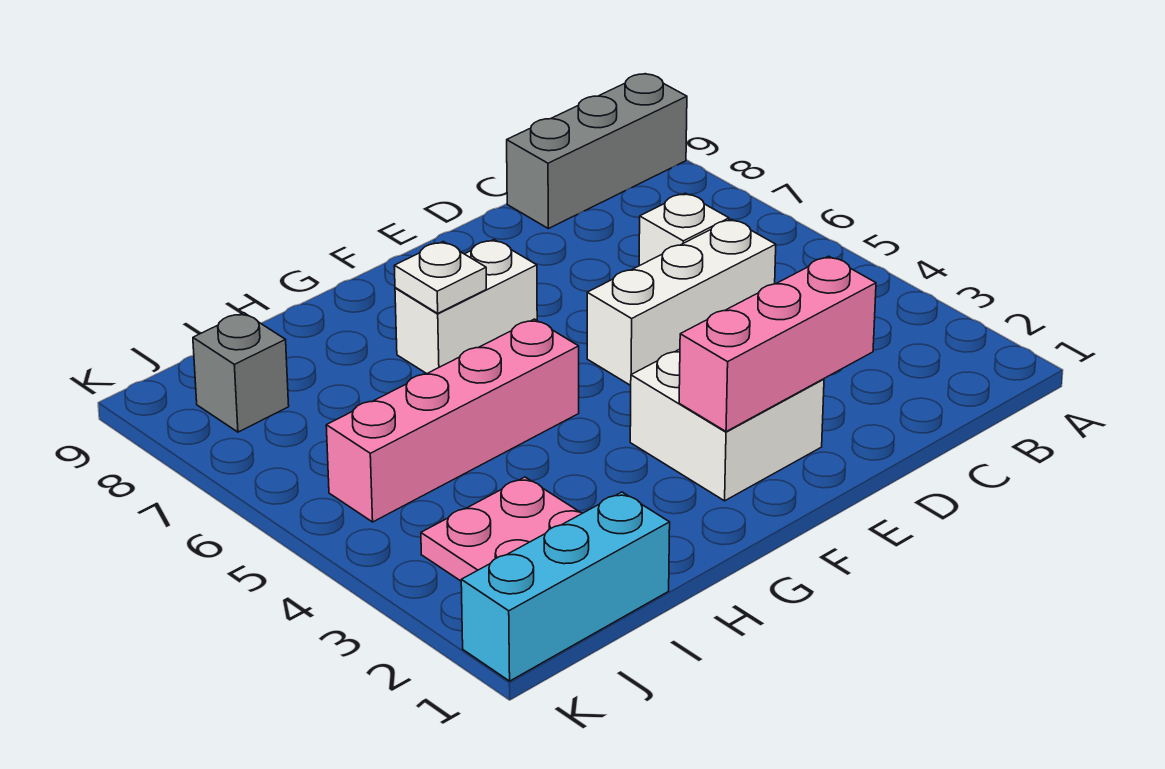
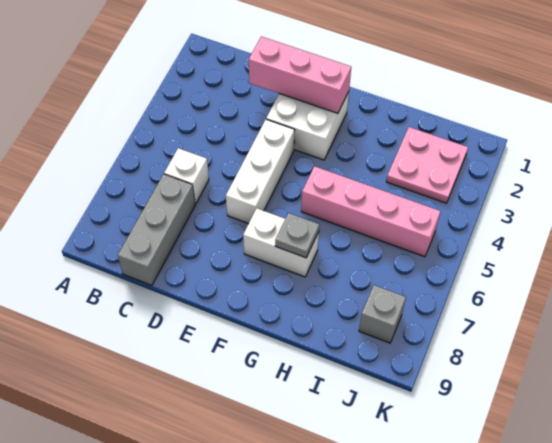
grey brick A9:C9 level 1 -> grey brick C7:C9 level 1
white brick C5:E5 level 1 -> white brick E4:E6 level 1
white plate G7 level 2 -> grey plate G7 level 2
cyan brick I1:K1 level 1 -> none

